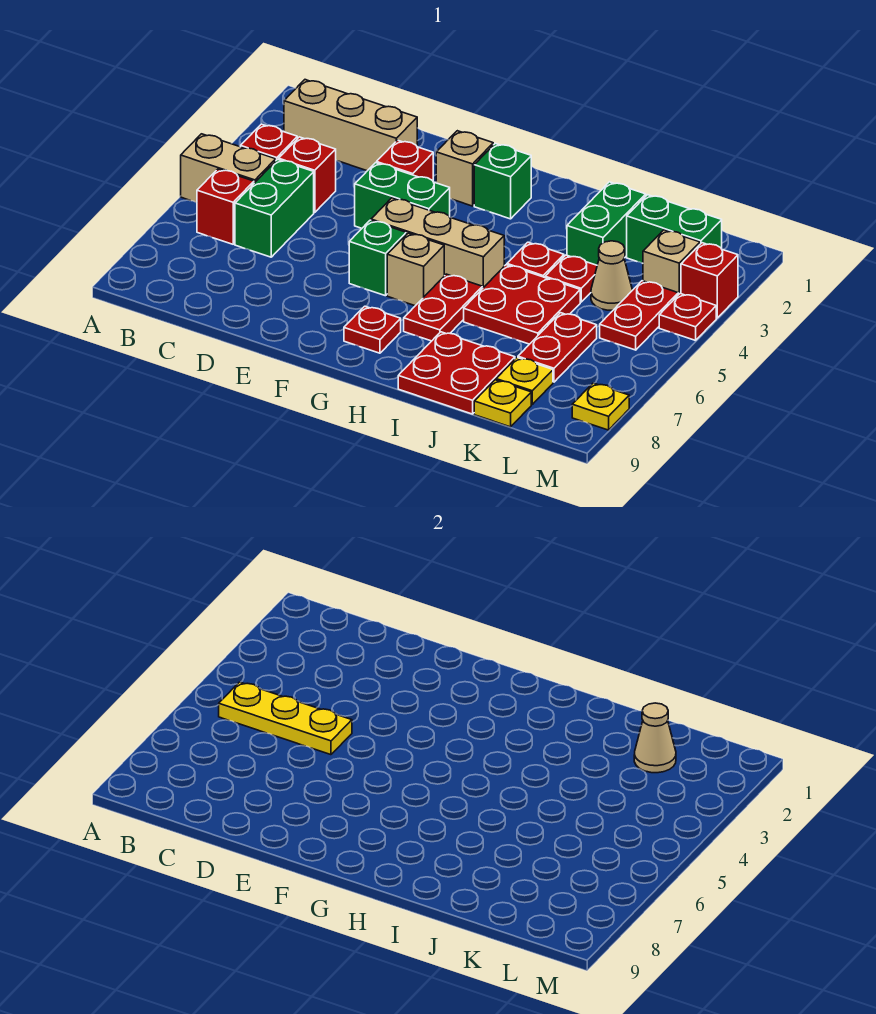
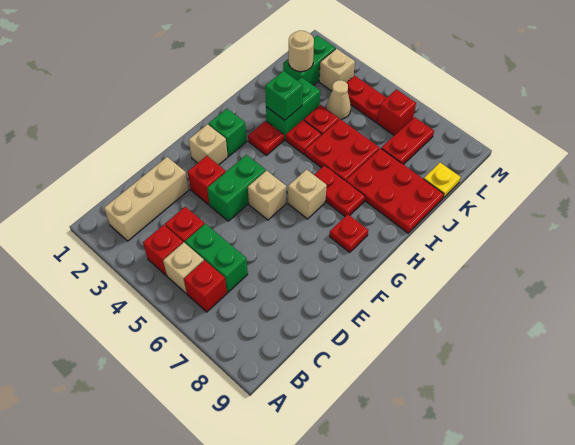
tan brick A5:B5 level 1 -> tan brick B5 level 1
yellow plate B5:D5 level 2 -> none
tan brick F5:H5 level 1 -> tan brick F5 level 1
green brick F6 level 1 -> green brick I3 level 2
red plate I8:J9 level 1 -> red plate I7:J9 level 1
green brick J2:J3 level 1 -> green brick I3:J3 level 1
tan cone K2 level 2 -> tan round brick K2 level 2
red plate K6:K7 level 1 -> red plate K7:L7 level 1
yellow plate K8 level 1 -> none
red brick M3 level 1 -> red brick L6 level 1
red plate M4 level 1 -> red plate H3 level 1
yellow plate M8 level 1 -> none

